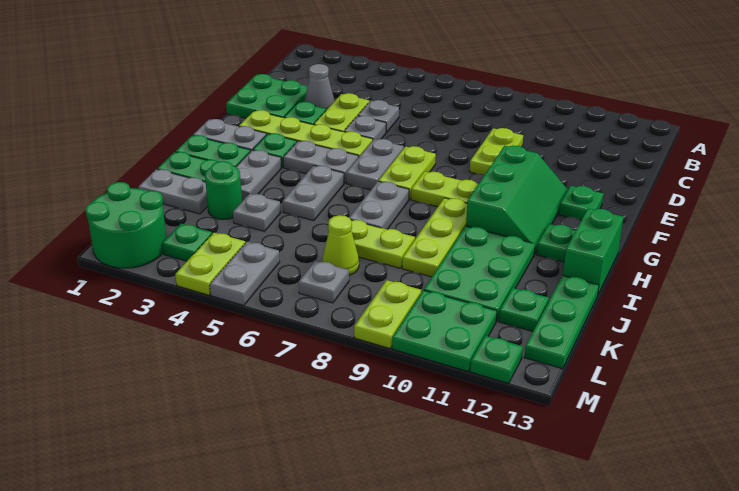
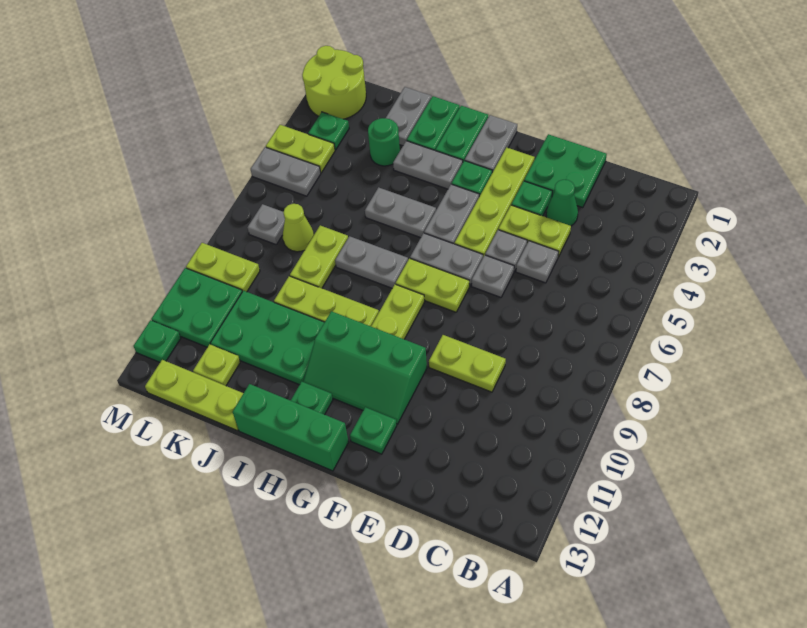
grey cone D3 level 1 -> green cone D3 level 1
green brick H13:I13 level 1 -> green brick G13:I13 level 1
grey plate J4 level 1 -> grey plate E6 level 1
green plate J13:L13 level 1 -> lime plate J13:L13 level 1
green plate K12 level 1 -> lime plate K12 level 1
green round brick L1:M2 level 1 -> lime round brick L1:M2 level 1

